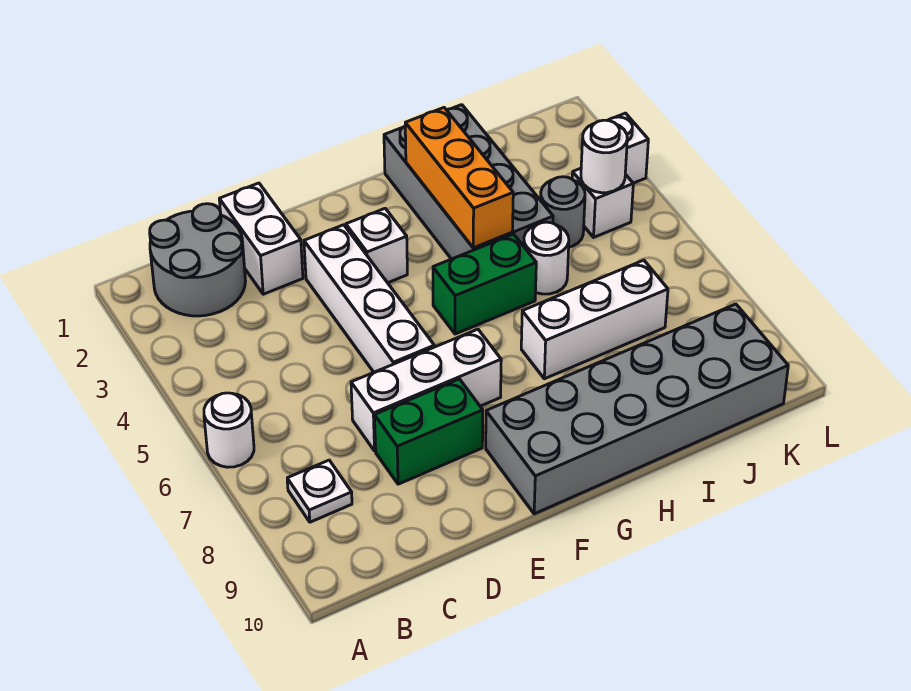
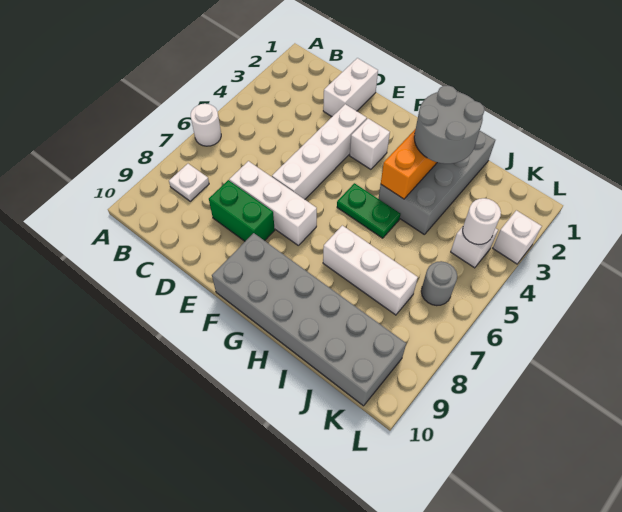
grey round brick B1:C2 level 1 -> grey round brick H2:I3 level 3
green brick G5:H5 level 1 -> green plate G5:H5 level 1
white round brick I5 level 1 -> none
grey round brick J4 level 1 -> grey round brick K6 level 1

